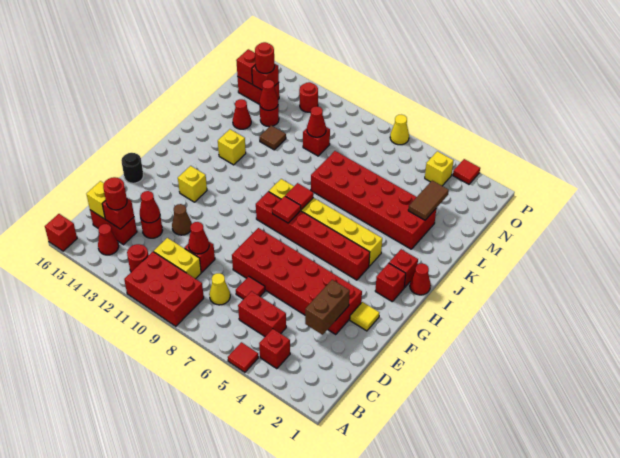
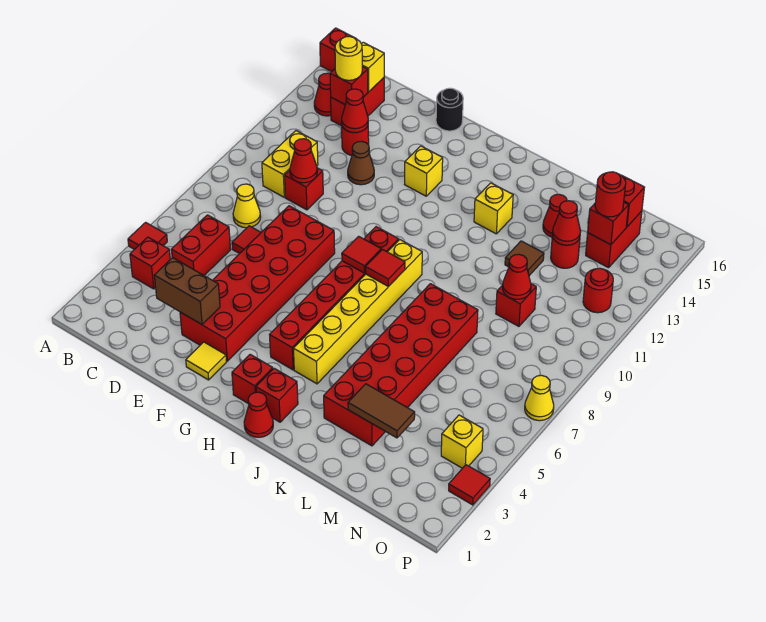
red brick A9:B11 level 1 -> none
red round brick B12 level 1 -> none
red round brick C14 level 3 -> yellow round brick C14 level 3

